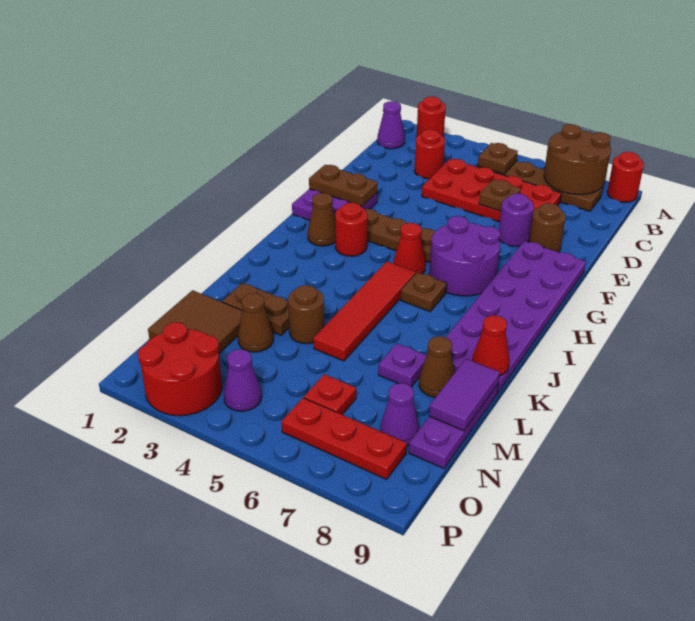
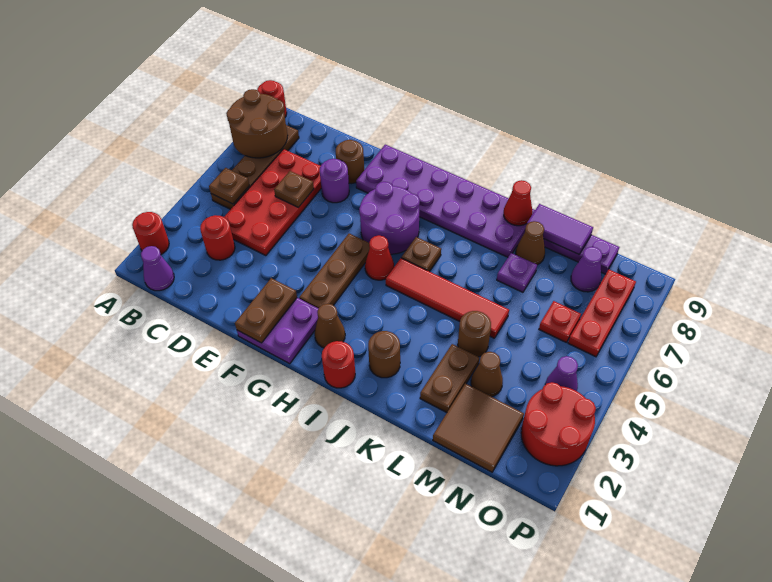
red round brick H3 level 1 -> red round brick I1 level 1
none -> brown round brick J2 level 1

